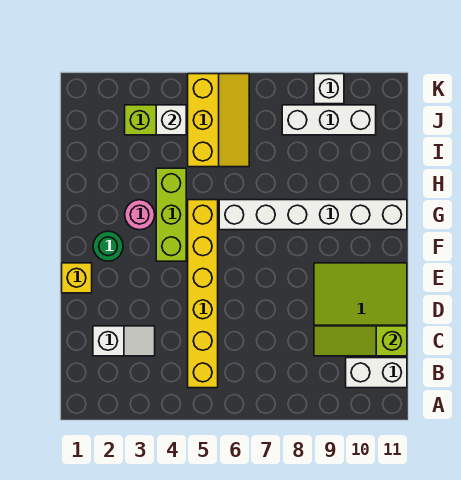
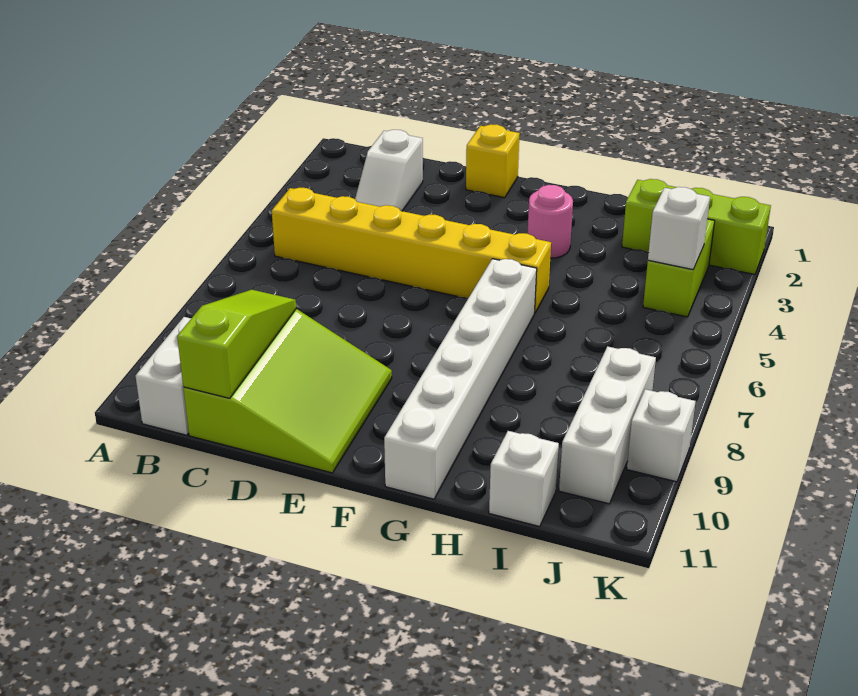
green round brick F2 level 1 -> none
lime brick F4:H4 level 1 -> lime brick I2:K2 level 1
yellow slope I5:K6 level 1 top 5 -> none
none -> white brick I11 level 1

